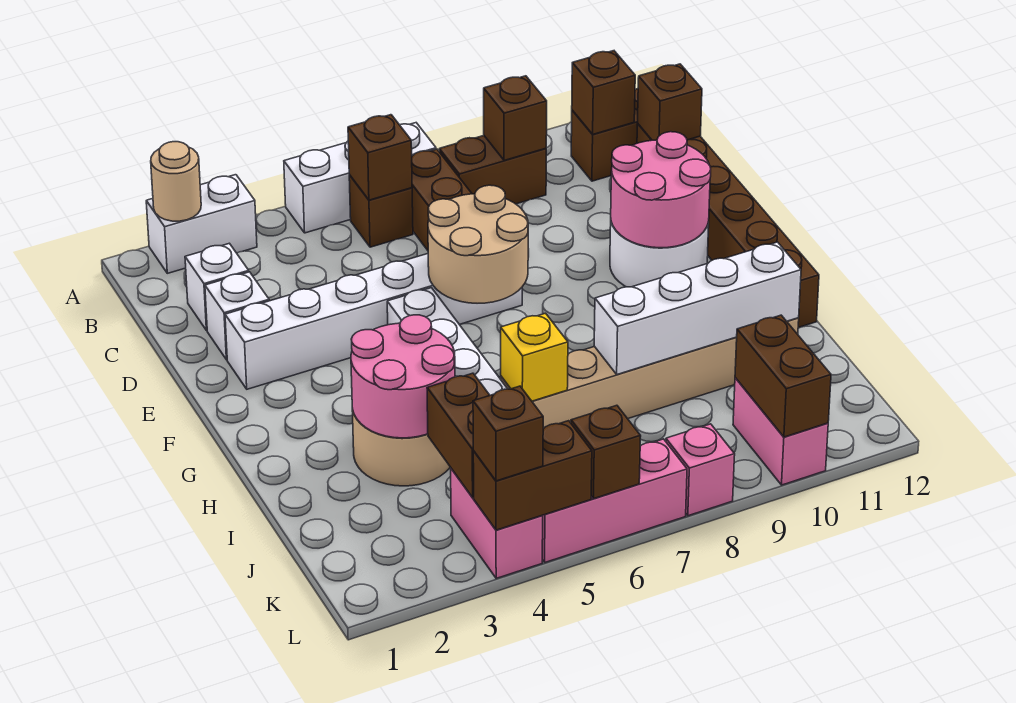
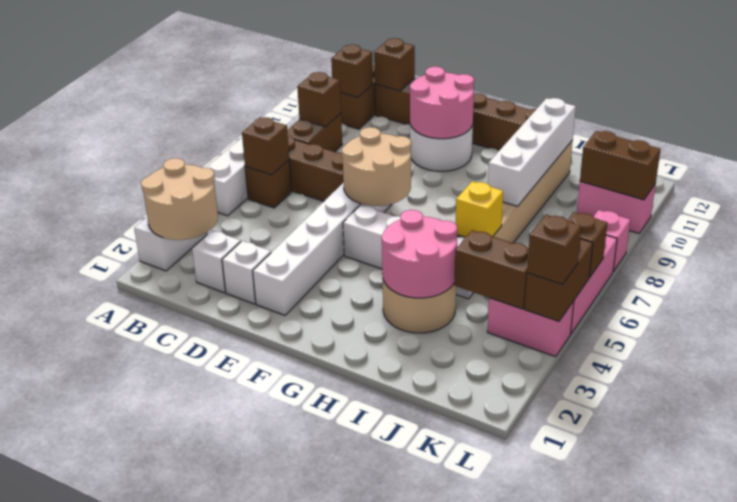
tan round brick A2 level 2 -> tan round brick A2:B3 level 2

